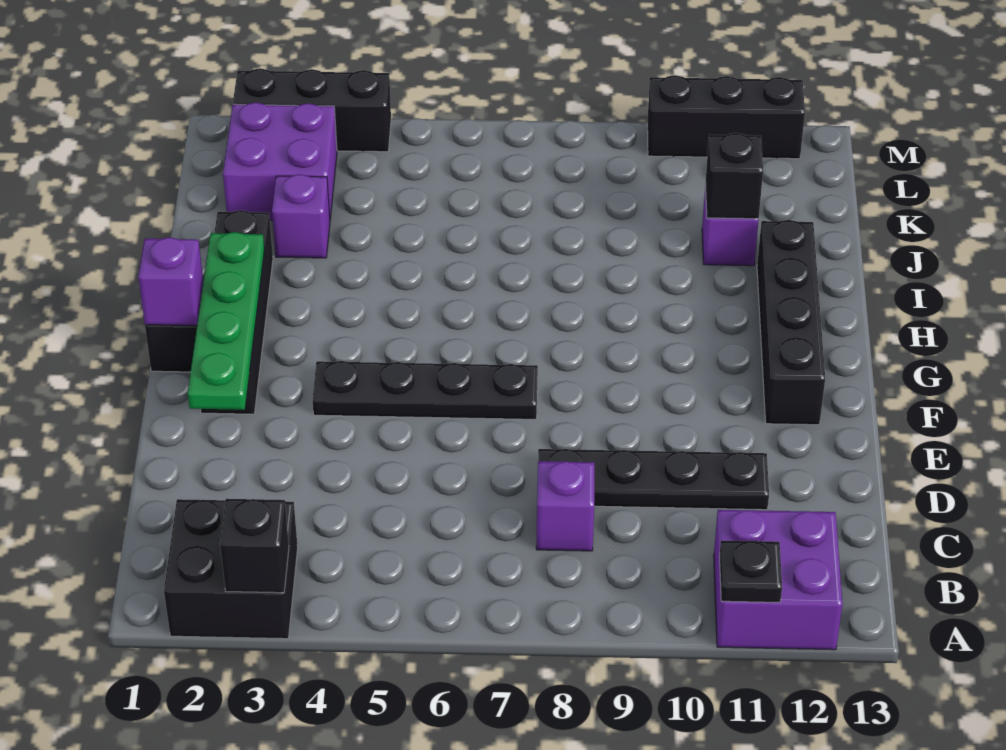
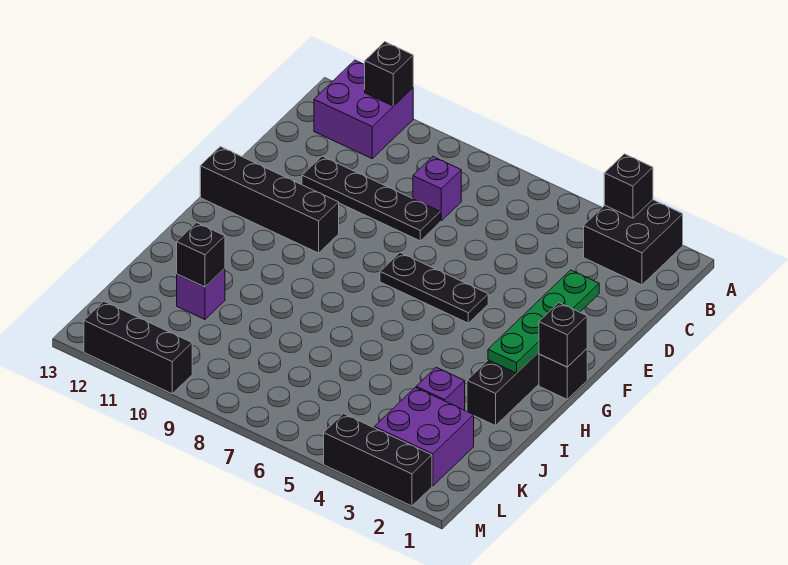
black plate A11 level 2 -> black brick A11 level 2
black plate F4:F7 level 1 -> black plate F5:F7 level 1
black brick F12:I12 level 1 -> black brick F10:F13 level 1
purple brick G1 level 2 -> black brick G1 level 2

